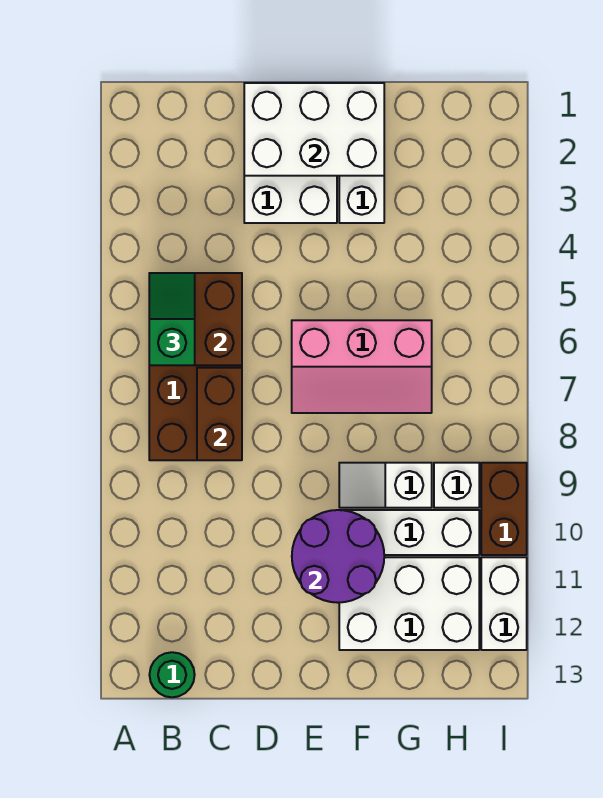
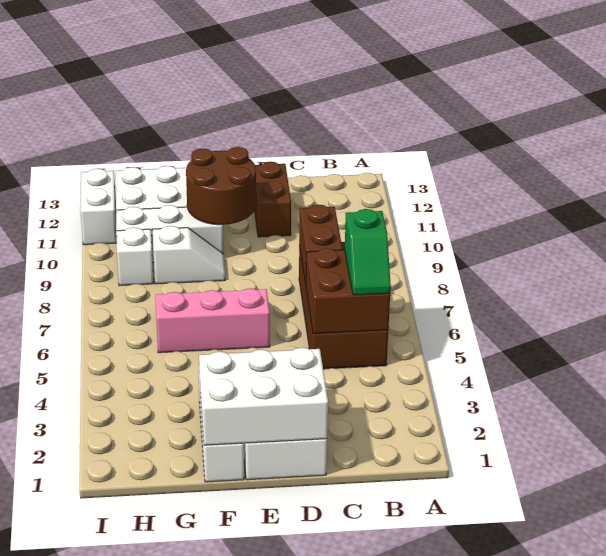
green round brick B13 level 1 -> none
purple round brick E10:F11 level 2 -> brown round brick E10:F11 level 2
brown brick I9:I10 level 1 -> brown brick D11:D12 level 1

